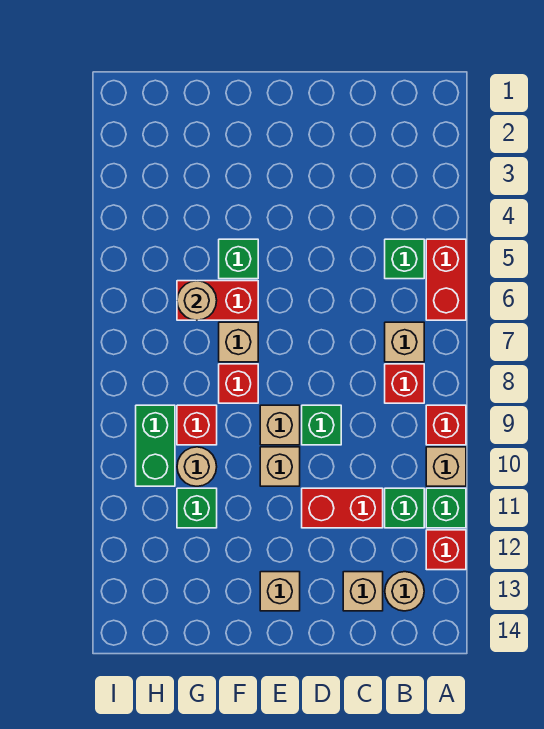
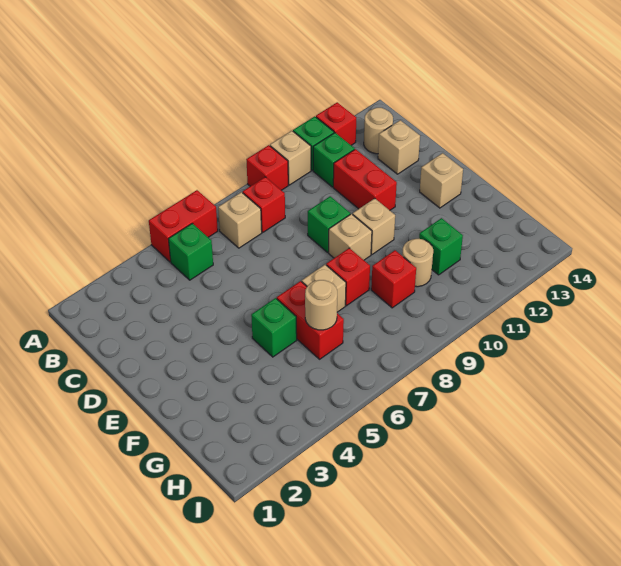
green brick H9:H10 level 1 -> none

